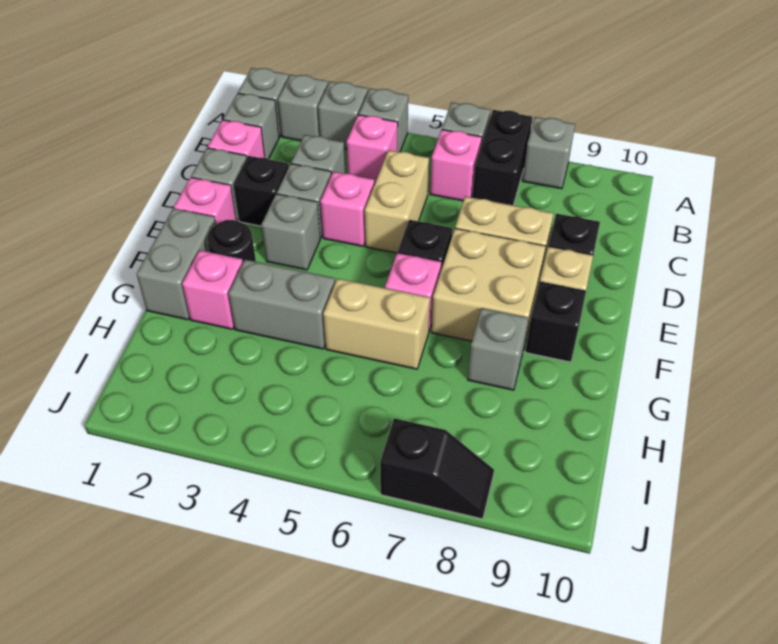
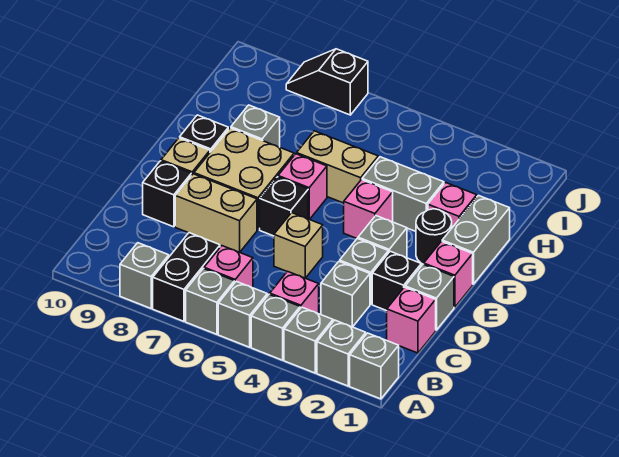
grey brick B1 level 1 -> grey brick A5 level 1
tan brick C5:D5 level 1 -> tan brick D5 level 1
pink brick D4 level 1 -> pink brick F4 level 1

